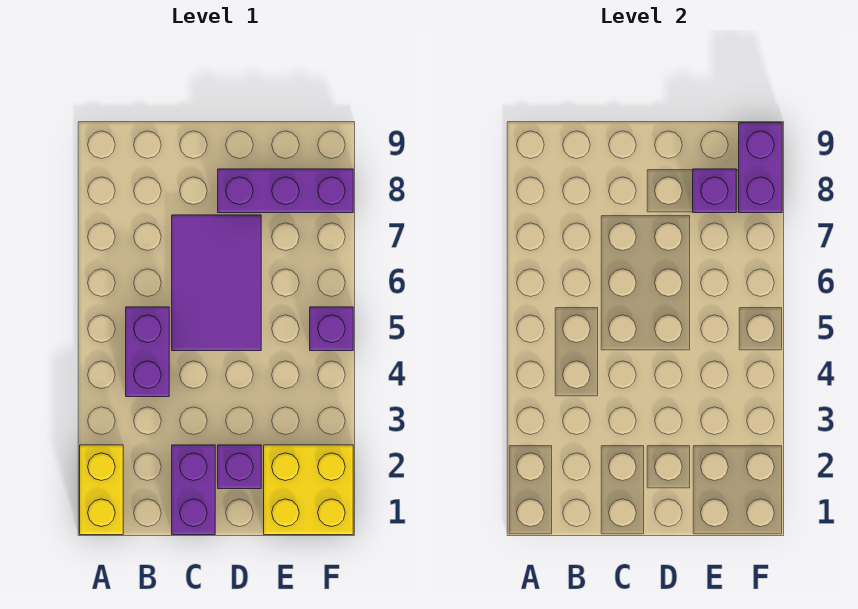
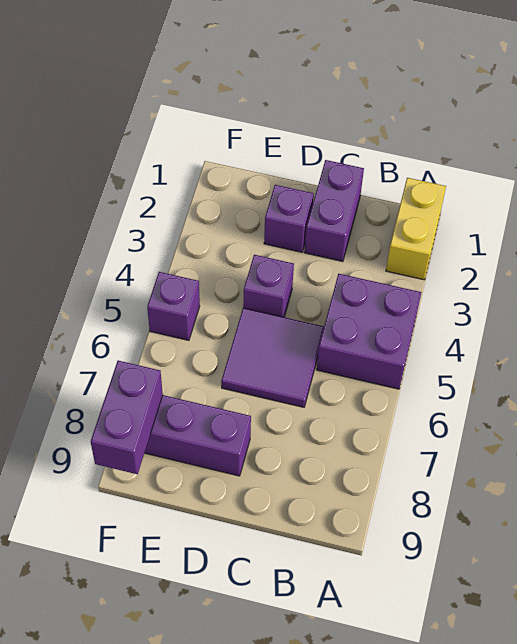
purple brick B4:B5 level 1 -> purple brick A4:B5 level 1
purple tile C5:D7 level 1 -> purple tile C5:D6 level 1
yellow brick E1:F2 level 1 -> none
purple brick E8 level 2 -> purple brick D4 level 1

